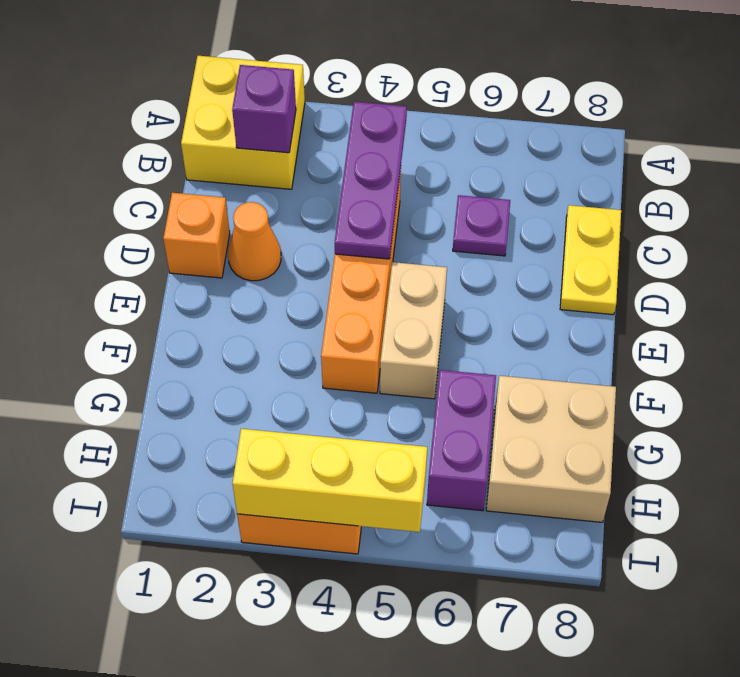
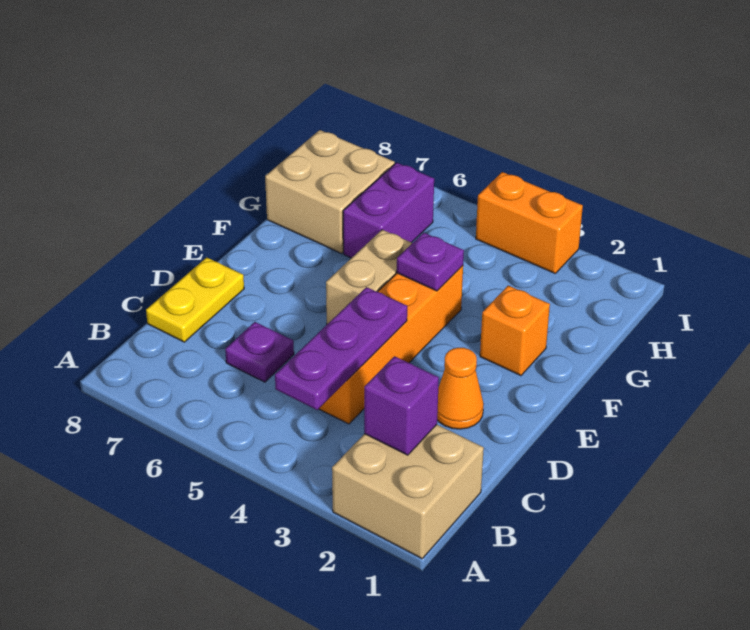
yellow brick A1:B2 level 1 -> tan brick A1:B2 level 1
orange brick D1 level 1 -> orange brick F2 level 1
none -> purple plate F4 level 2
yellow brick I3:I5 level 2 -> none

